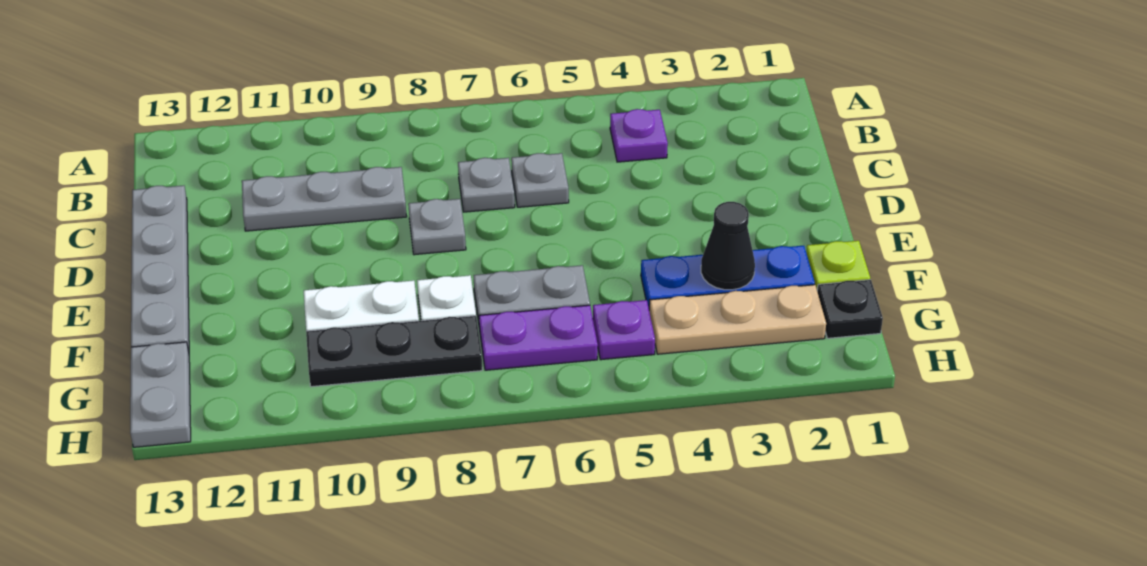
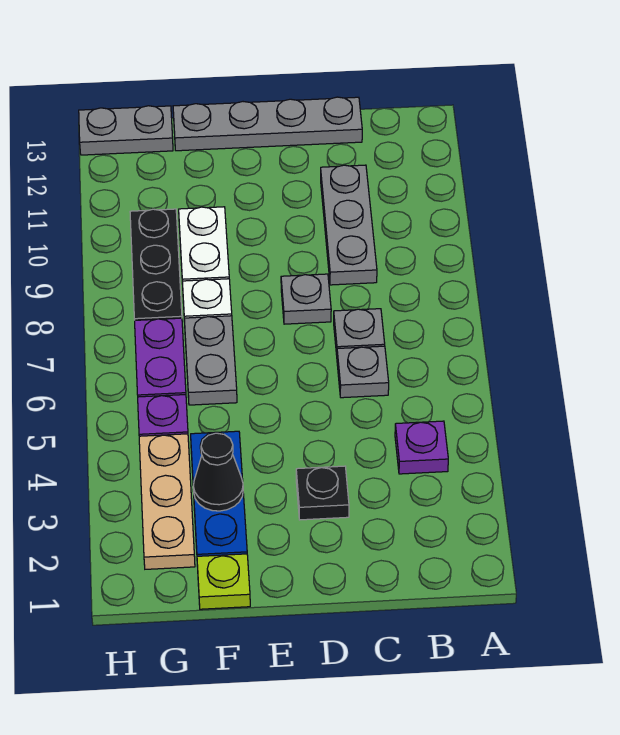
black plate G1 level 1 -> black plate D3 level 1

